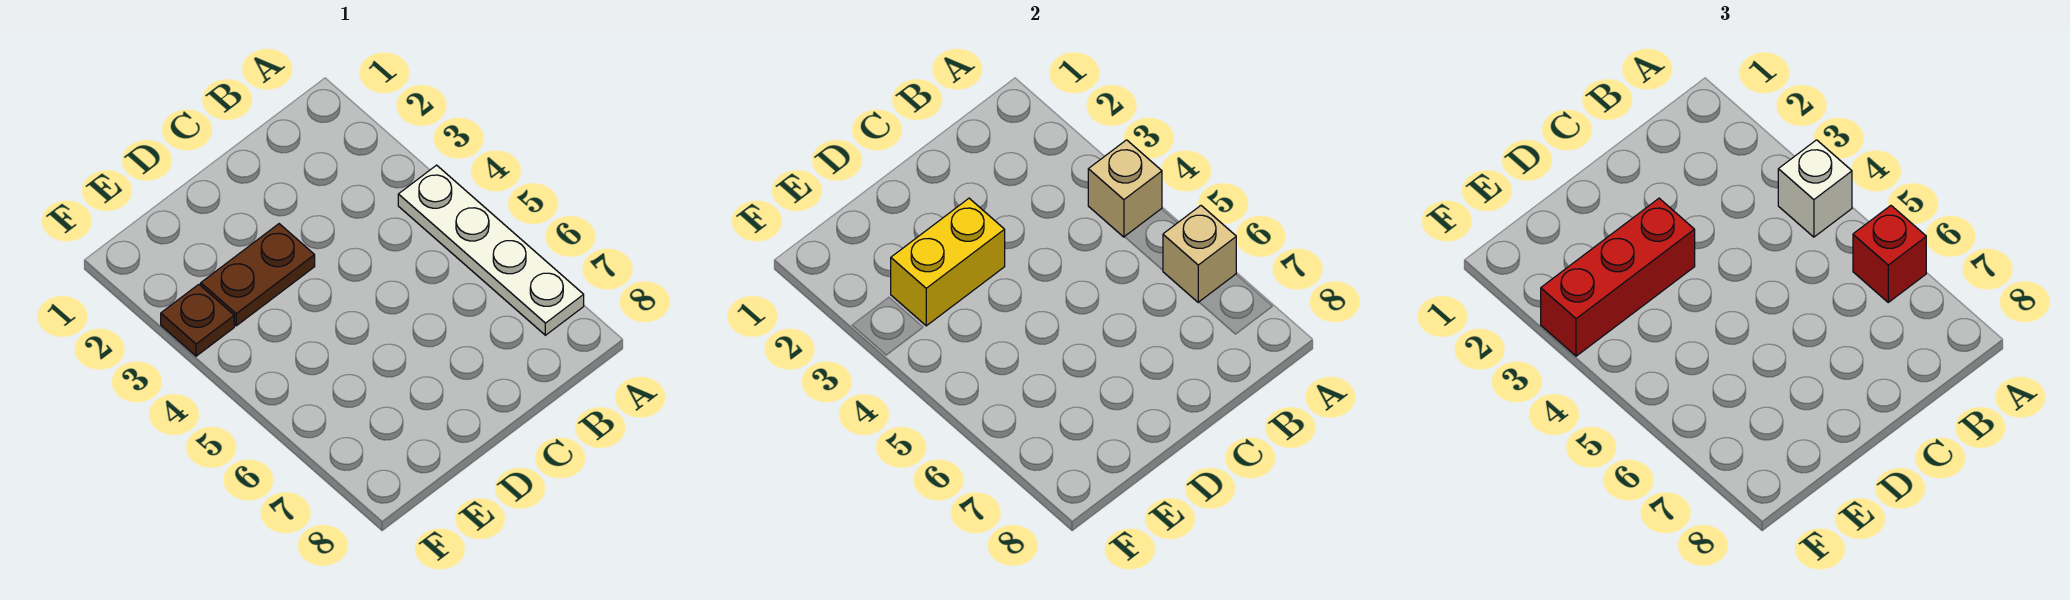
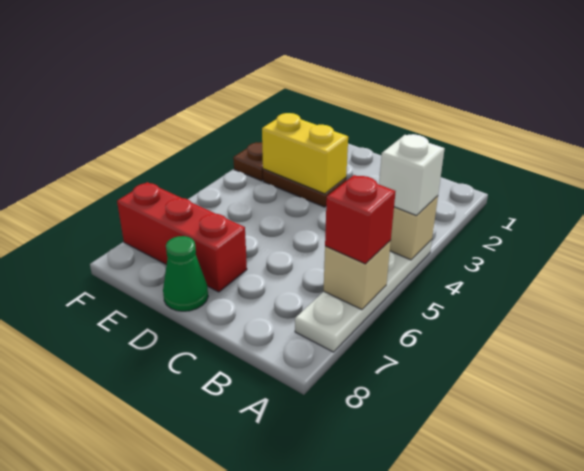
red brick D3:F3 level 3 -> red brick D7:F7 level 1
none -> green cone D8 level 1

